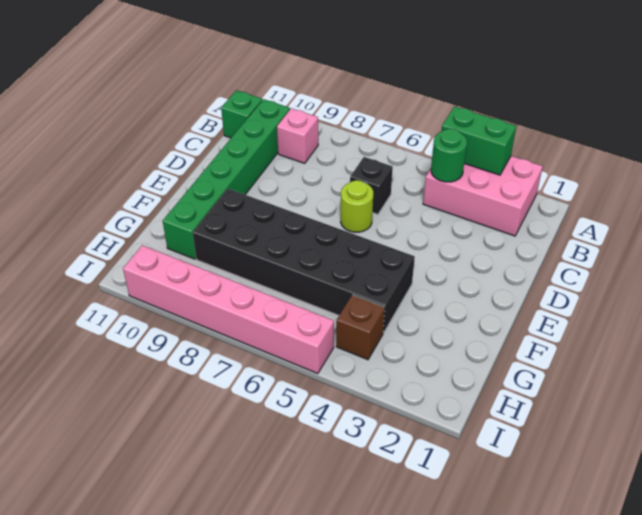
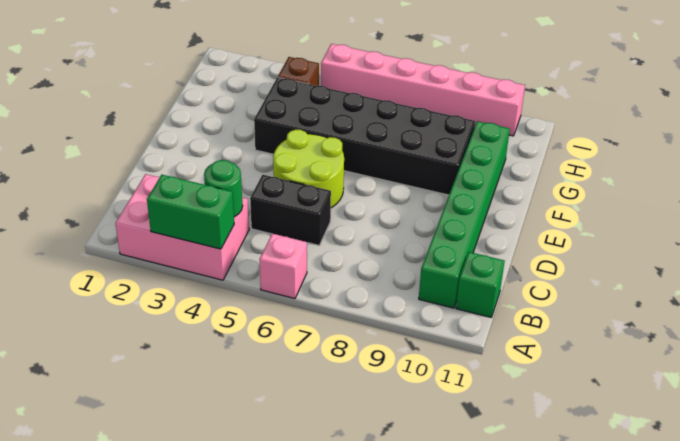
pink brick B9 level 1 -> pink brick A6 level 1
black brick C6 level 1 -> black brick C5:C6 level 1
lime round brick D6 level 1 -> lime round brick D5:E6 level 1

